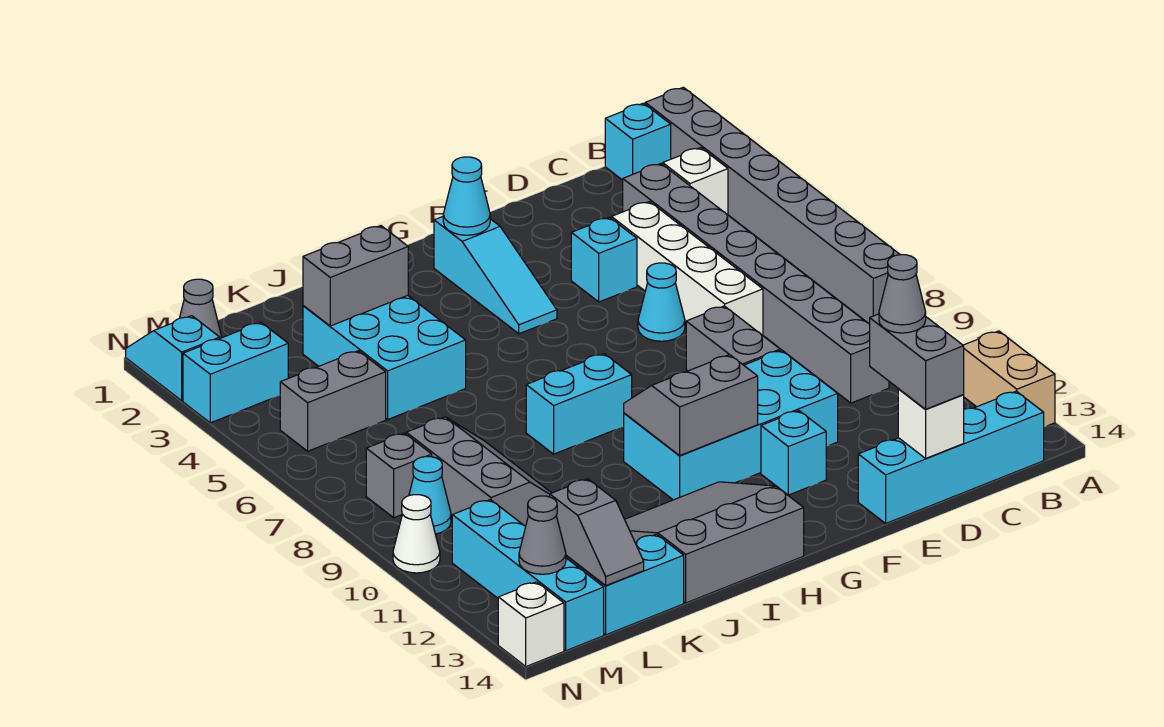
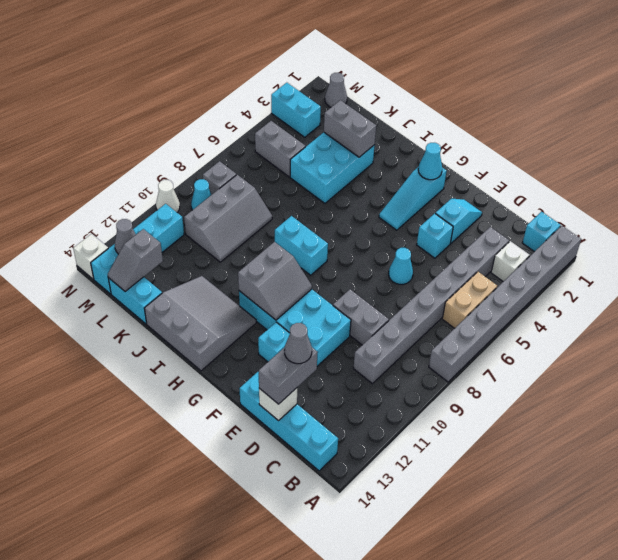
tan brick A12:A13 level 1 -> tan brick B5:B6 level 1
white brick D4:D7 level 1 -> none
grey brick E8:E9 level 1 -> grey brick D9:E9 level 1
grey slope G10:H11 level 2 top 11 -> grey slope G10:H11 level 2 top H
cyan slope N1:N2 level 1 top 2 -> cyan slope E2:E3 level 1 top 3

